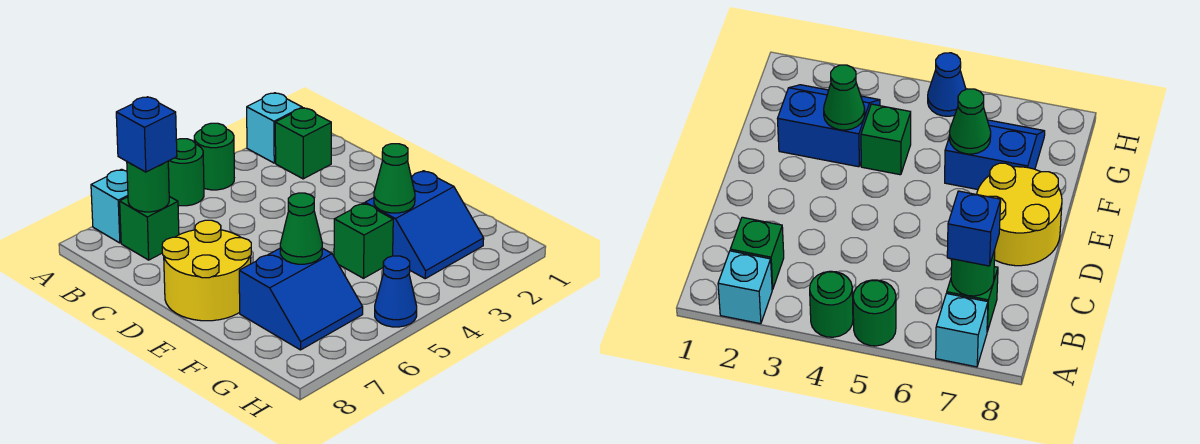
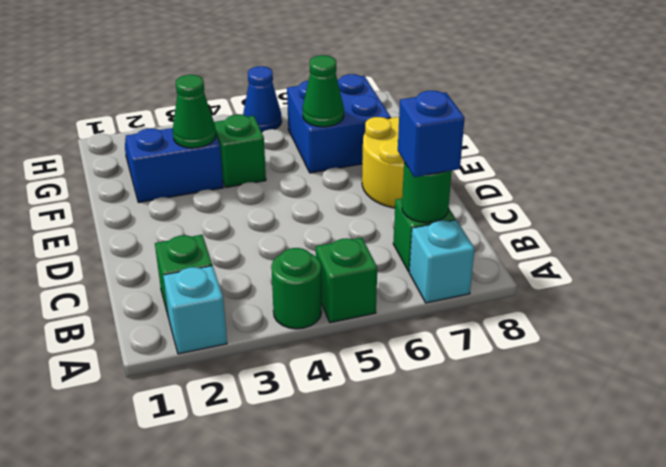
green round brick A5 level 1 -> green brick A5 level 1
blue slope F6:G7 level 1 top F -> blue brick F6:G7 level 1

